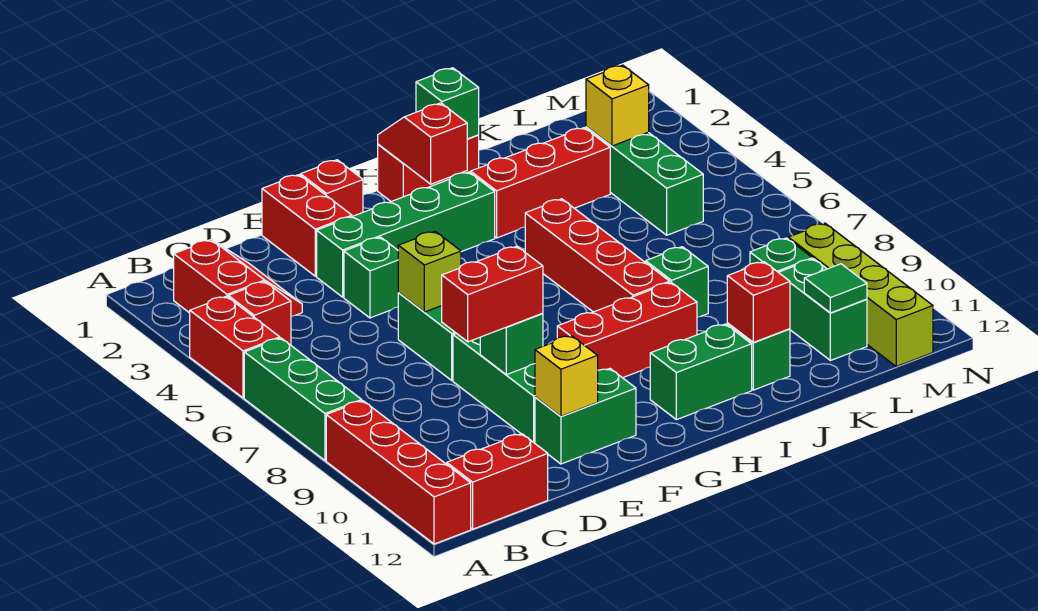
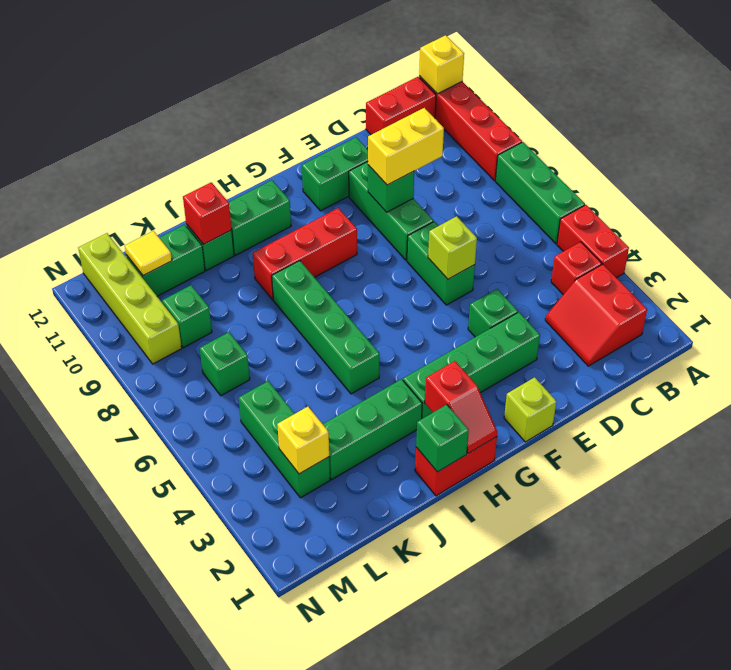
red brick D9:E9 level 3 -> yellow brick D9:E9 level 3
red brick E1:E2 level 1 -> none
yellow brick E11 level 2 -> yellow brick A12 level 2
red brick F1 level 1 -> lime brick F1 level 1
red brick I3:K3 level 1 -> green brick I3:K3 level 1
red brick I5:I8 level 1 -> green brick I5:I8 level 1
green brick J8 level 1 -> green brick L7 level 1
green brick L10:L11 level 1 -> green brick K11:L11 level 1
green tile L11 level 2 -> yellow tile L11 level 2

